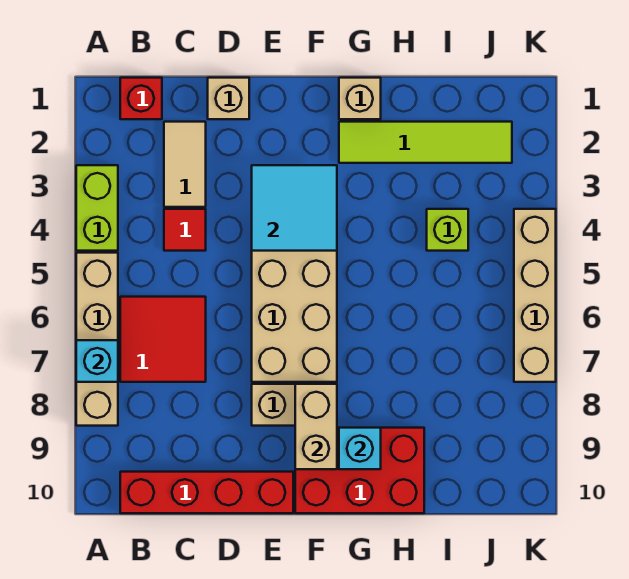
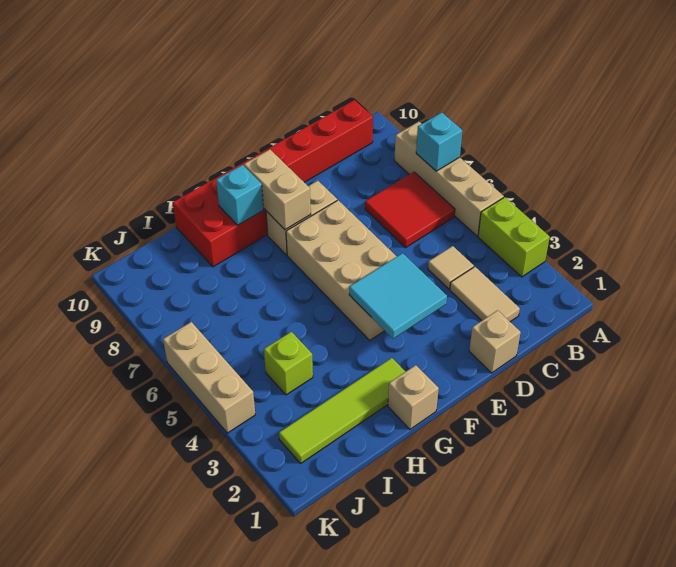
red brick B1 level 1 -> none
red tile C4 level 1 -> tan tile C4 level 1
tan brick K4:K7 level 1 -> tan brick K4:K6 level 1

